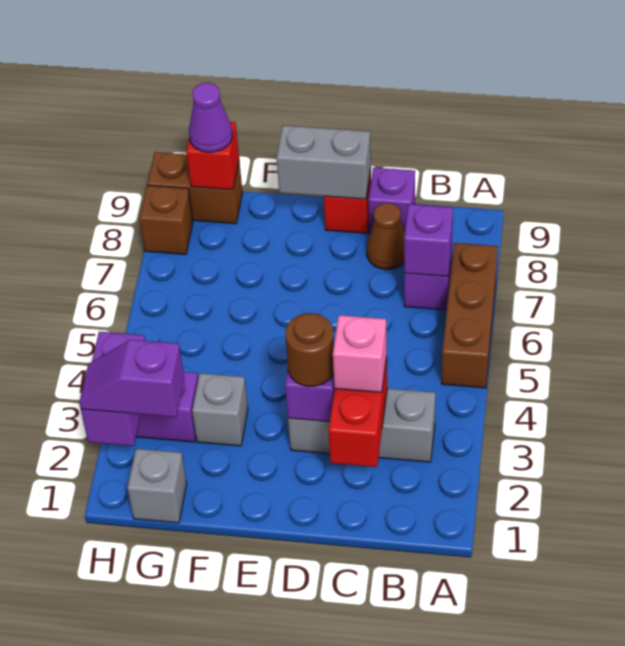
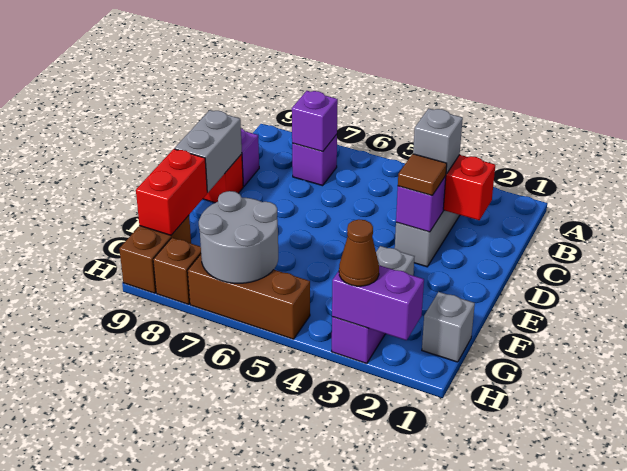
brown brick A5:A7 level 1 -> brown brick H5:H7 level 1
pink brick C3 level 3 -> grey brick C3 level 3
brown cone C8 level 1 -> brown cone H3 level 3
brown round brick D3 level 3 -> brown tile D3 level 3
purple slope G2:H2 level 3 top G -> none
none -> grey round brick G6:H7 level 2
red brick G9 level 2 -> red brick F9:G9 level 2
purple cone G9 level 3 -> none

